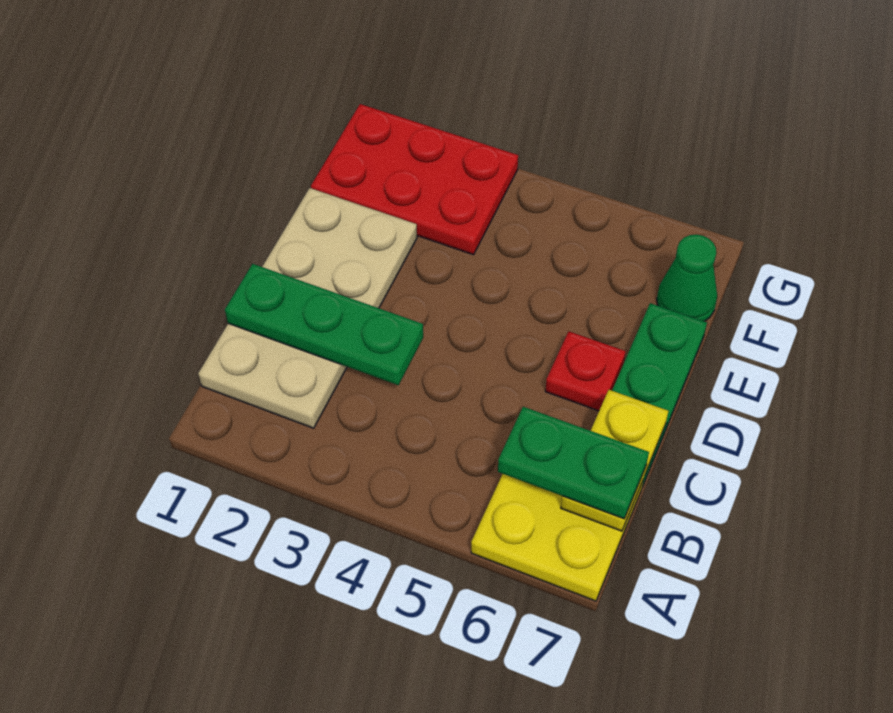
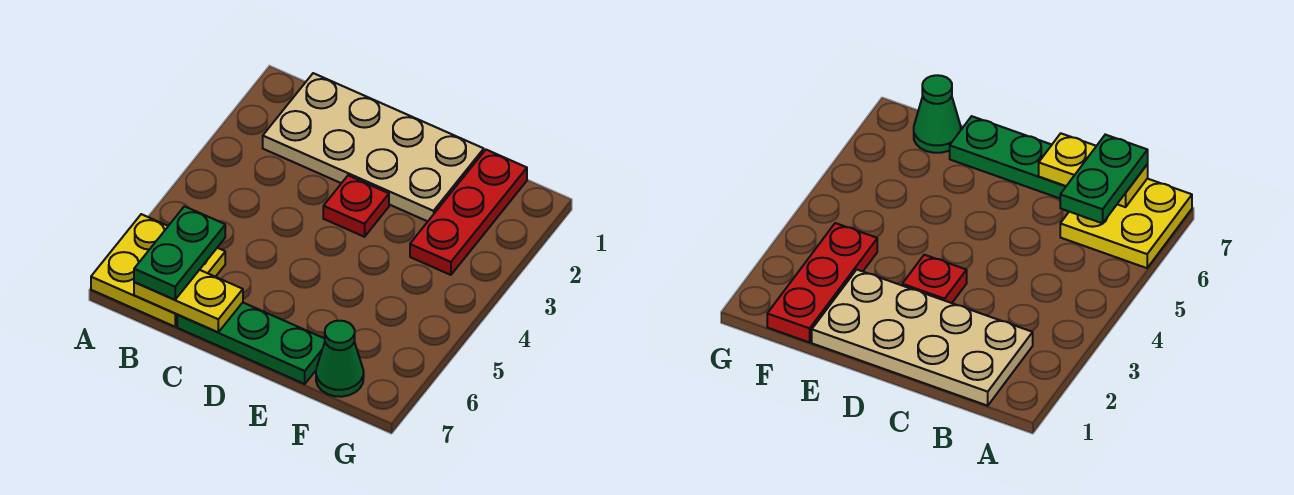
green plate C1:C3 level 2 -> none
red plate D6 level 1 -> red plate D3 level 1
red plate F1:G3 level 1 -> red plate F1:F3 level 1

